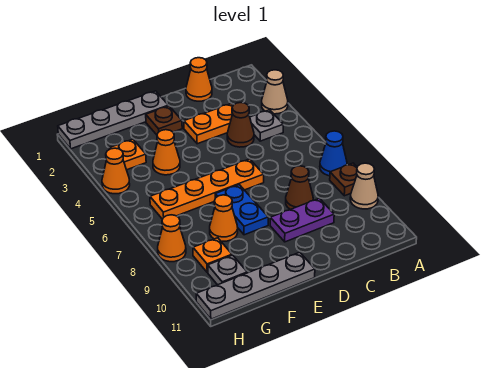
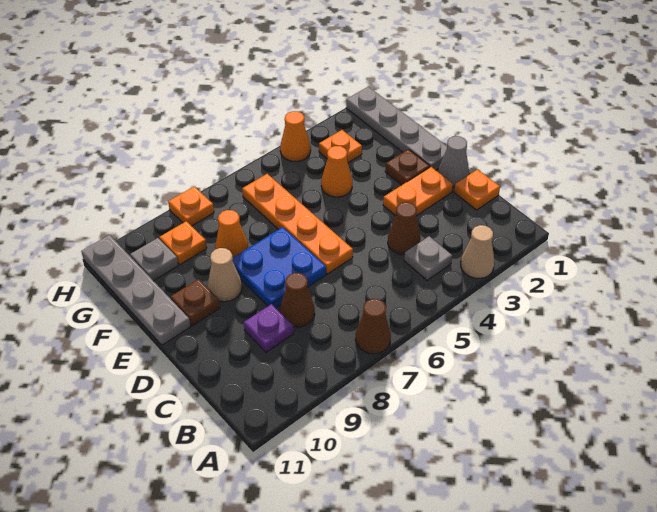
blue cone A7 level 1 -> brown cone A7 level 1
brown plate A8 level 1 -> brown plate E10 level 1
tan cone A9 level 1 -> tan cone E9 level 1
orange cone C1 level 1 -> orange plate C1 level 1
orange plate C3:D3 level 1 -> orange plate D2:D3 level 1
purple plate C9:D9 level 1 -> purple plate C9 level 1
none -> grey cone D1 level 1
blue plate E7:E8 level 1 -> blue plate D7:E8 level 1
orange cone H8 level 1 -> orange plate H8 level 1

